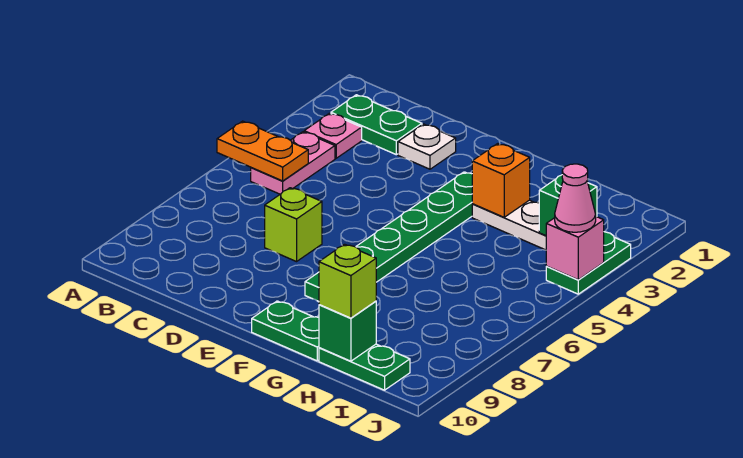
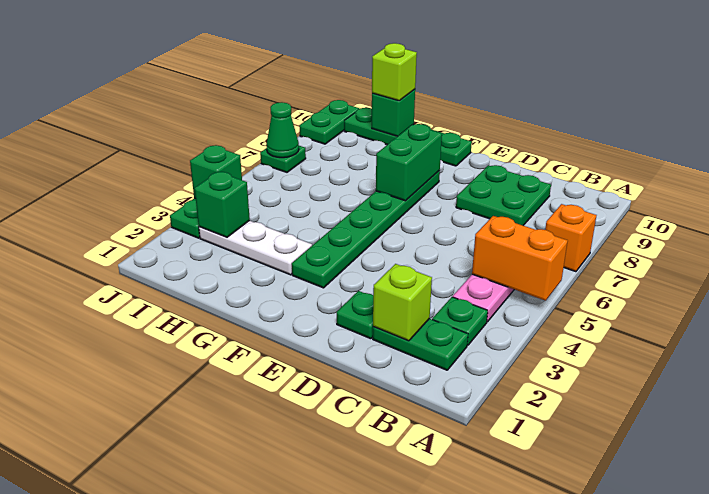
orange plate A5:B5 level 2 -> orange brick A5:B5 level 2
pink plate B3 level 1 -> green plate B3 level 1
none -> green plate C8:D9 level 1
white plate D2 level 1 -> green plate D2 level 1
lime brick D7 level 1 -> lime brick C2 level 2
none -> green brick F7:F8 level 2
orange brick G3 level 2 -> orange brick A7 level 1
pink brick J4 level 2 -> green brick J4 level 2
pink cone J4 level 3 -> none
none -> green plate J7 level 1
none -> green cone J7 level 2
none -> green plate J9:J10 level 1

